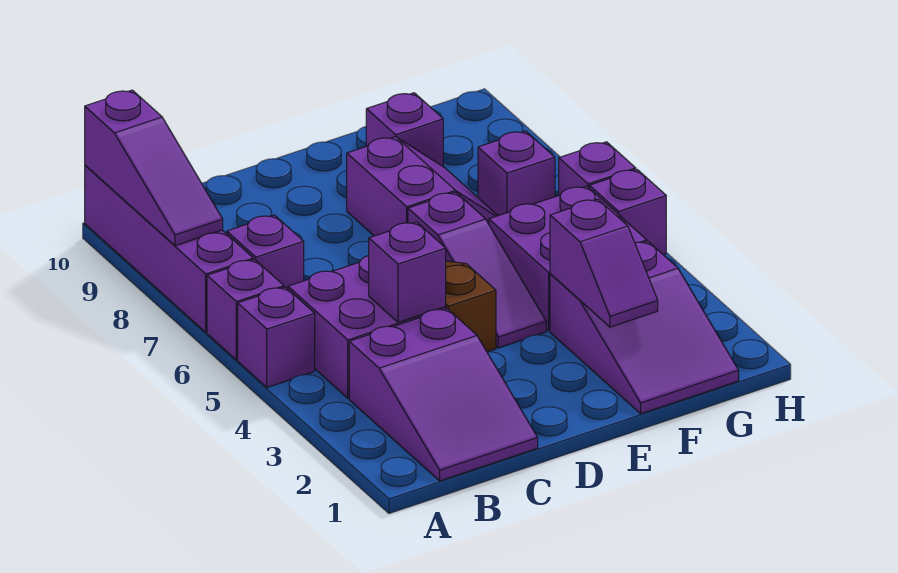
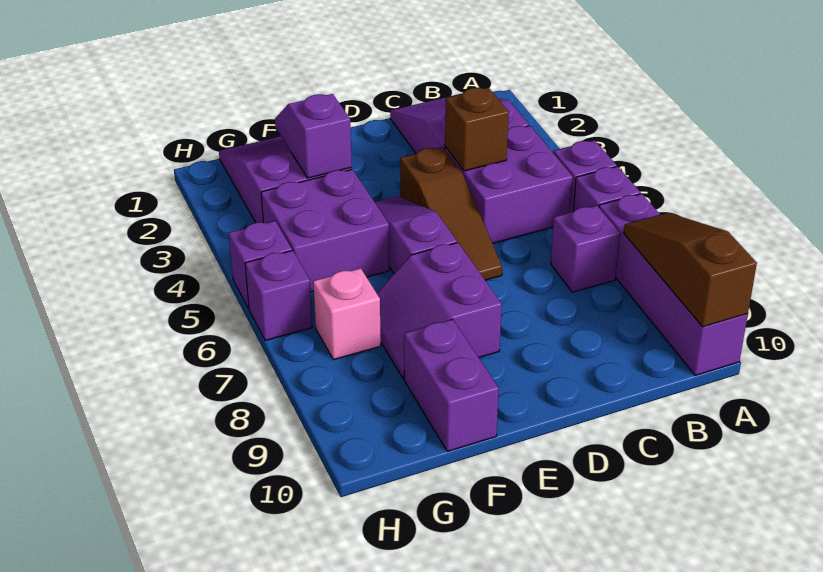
purple slope A8:A10 level 2 top 10 -> brown slope A8:A10 level 2 top 10
purple brick C4 level 2 -> brown brick C4 level 2
purple brick F9 level 1 -> purple brick F9:F10 level 1
purple brick G7 level 1 -> pink brick G7 level 1

